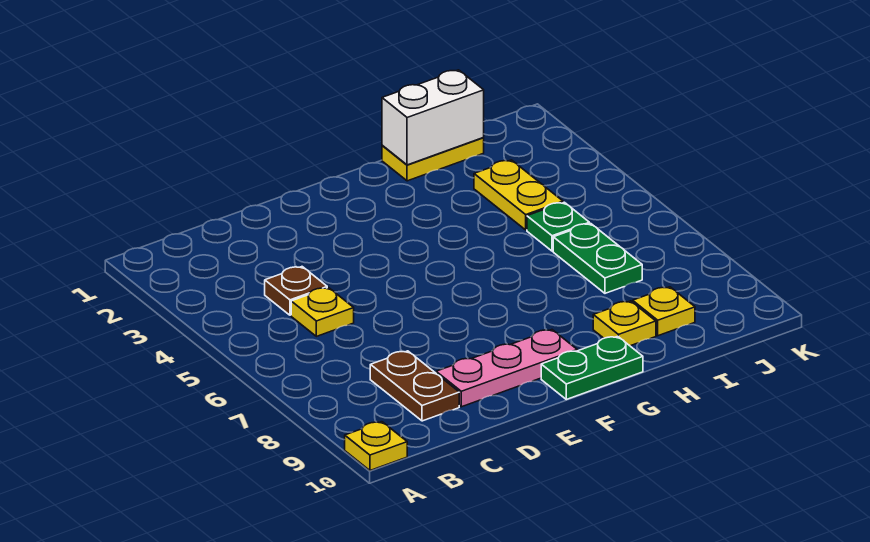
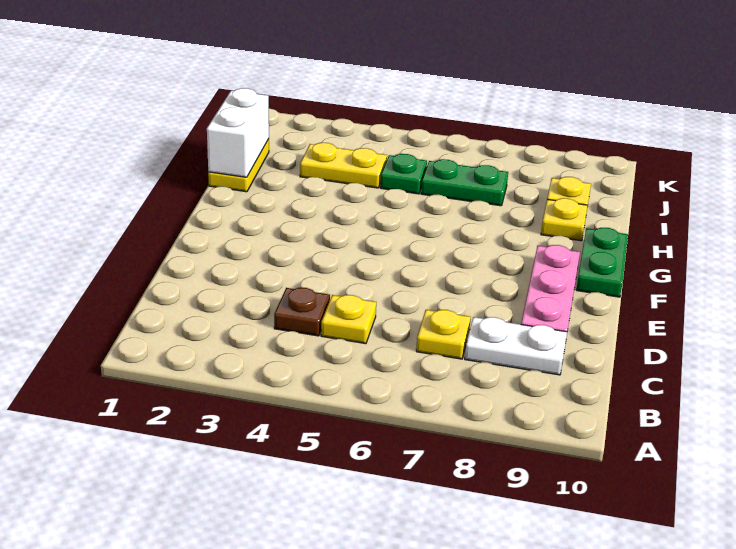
yellow plate A10 level 1 -> yellow plate C7 level 1
brown plate C8:C9 level 1 -> white plate C8:C9 level 1

